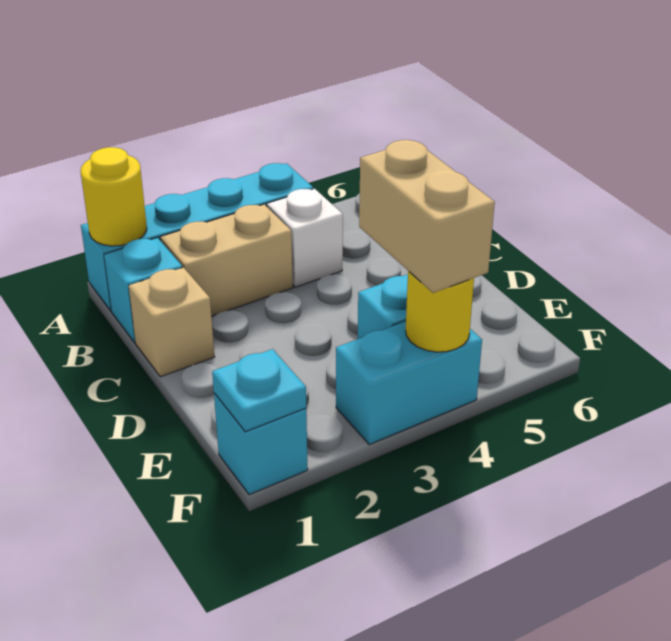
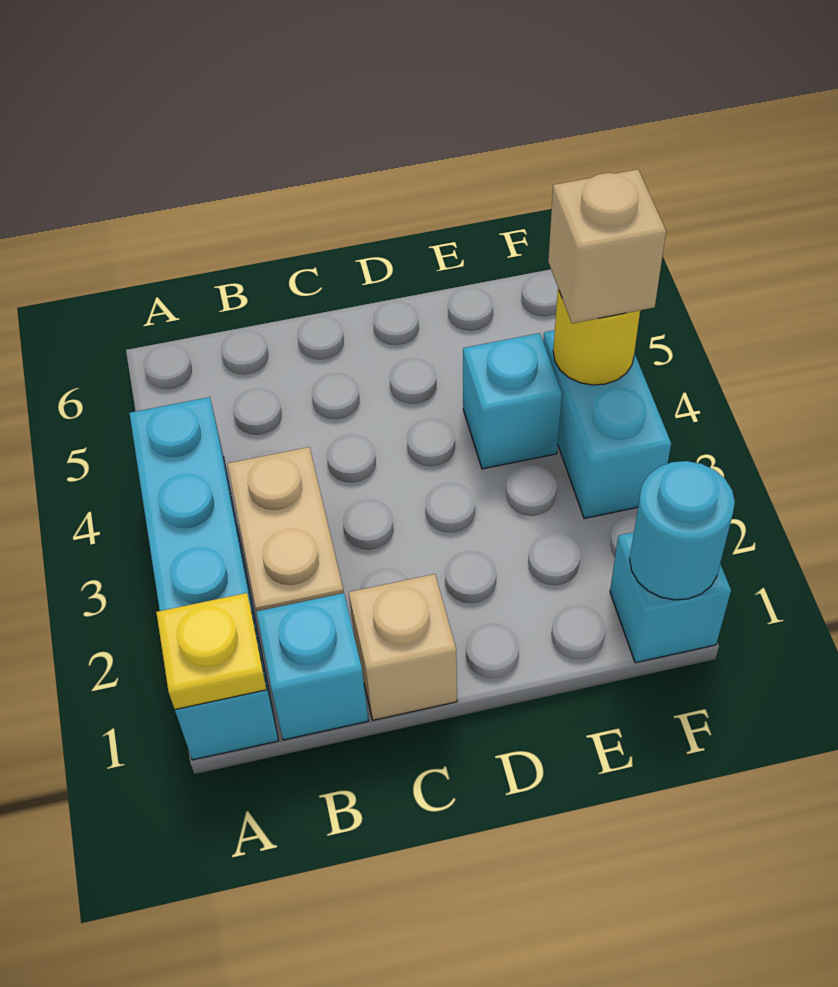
yellow round brick A1 level 2 -> yellow plate A1 level 2
white brick B4 level 1 -> none
tan brick E4:F4 level 3 -> tan brick F4 level 3
cyan plate F1 level 2 -> cyan round brick F1 level 2

